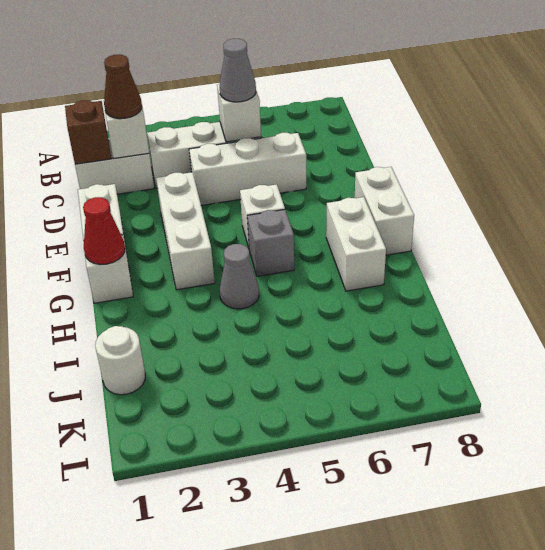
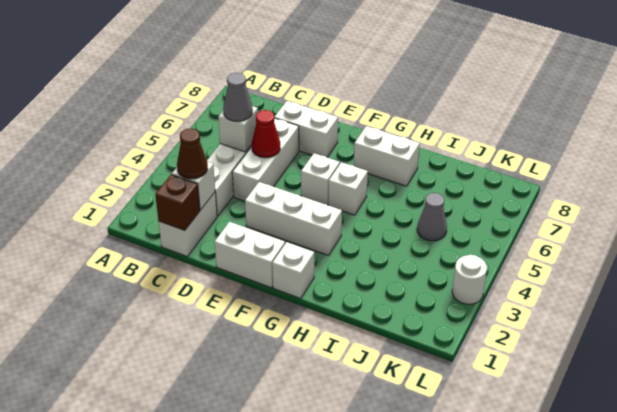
white brick F8:G8 level 1 -> white brick D7:E7 level 1
red cone G1 level 2 -> red cone D5 level 2
grey brick G5 level 1 -> white brick G5 level 1
grey cone H4 level 1 -> grey cone J5 level 1
white round brick J1 level 1 -> white round brick L3 level 1

